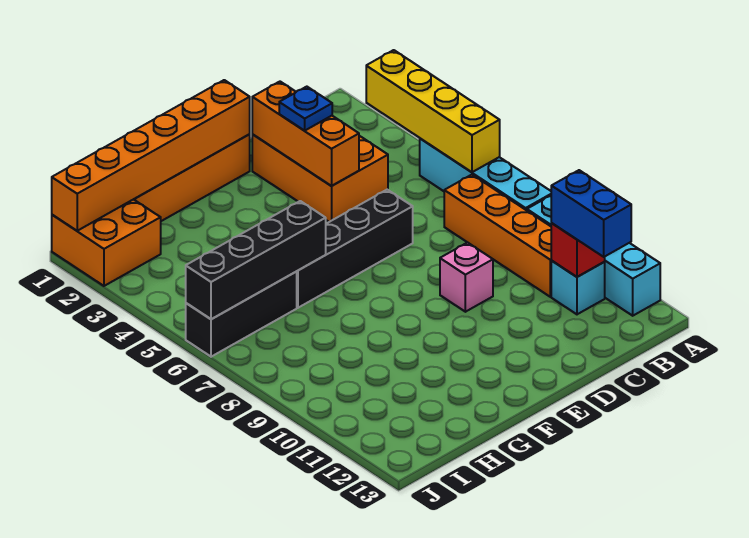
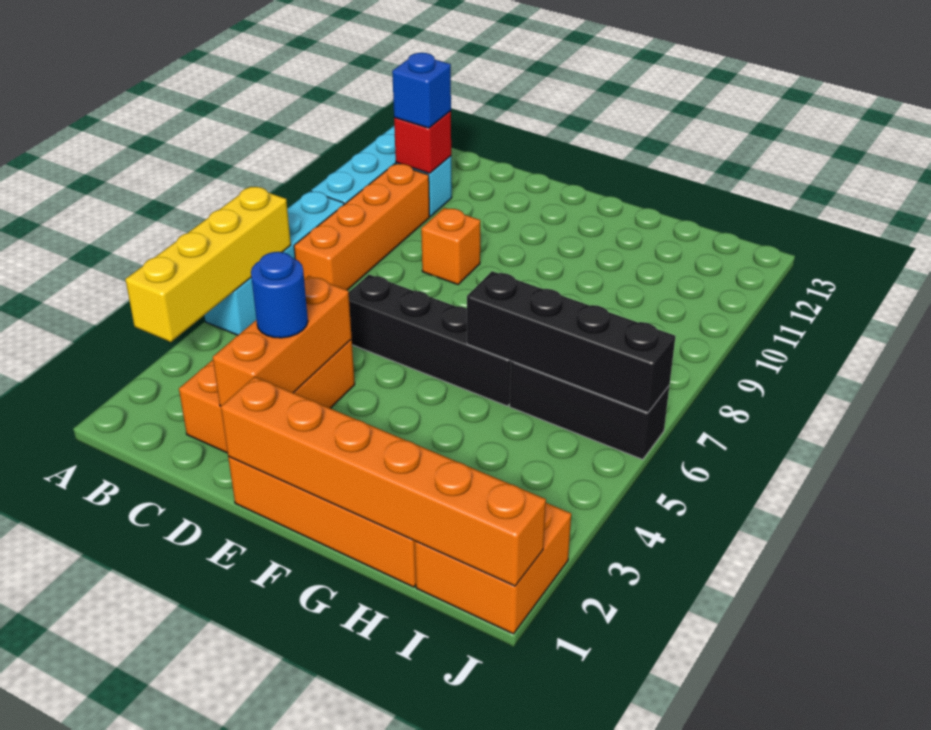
blue brick B11:B12 level 3 -> blue brick B11 level 3
blue plate D3 level 3 -> blue round brick D3 level 3
pink brick D9 level 1 -> orange brick D9 level 1

